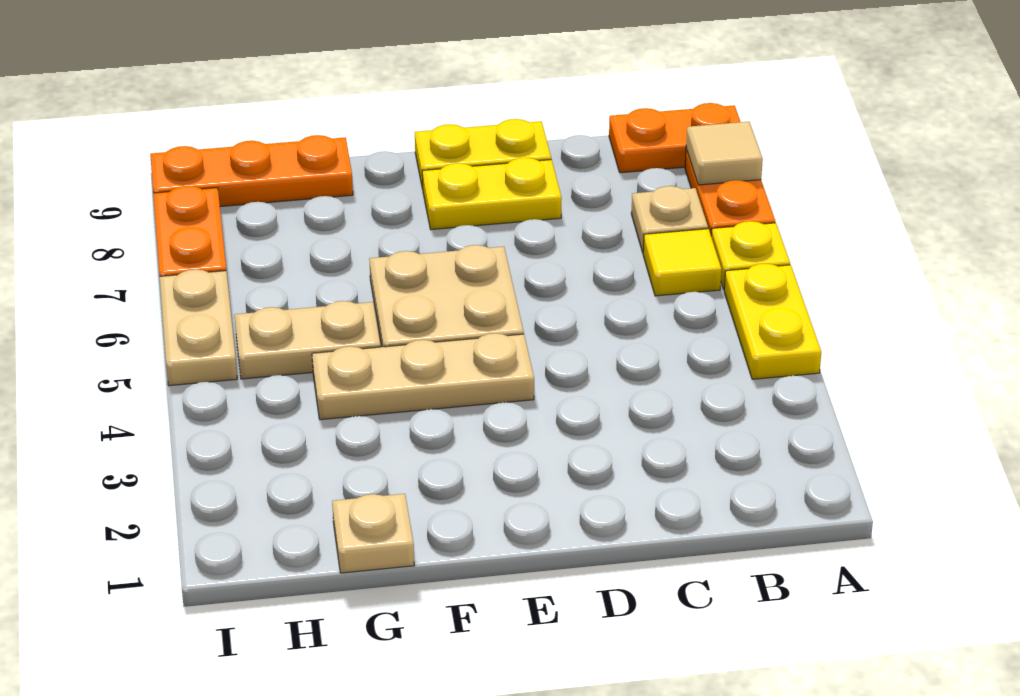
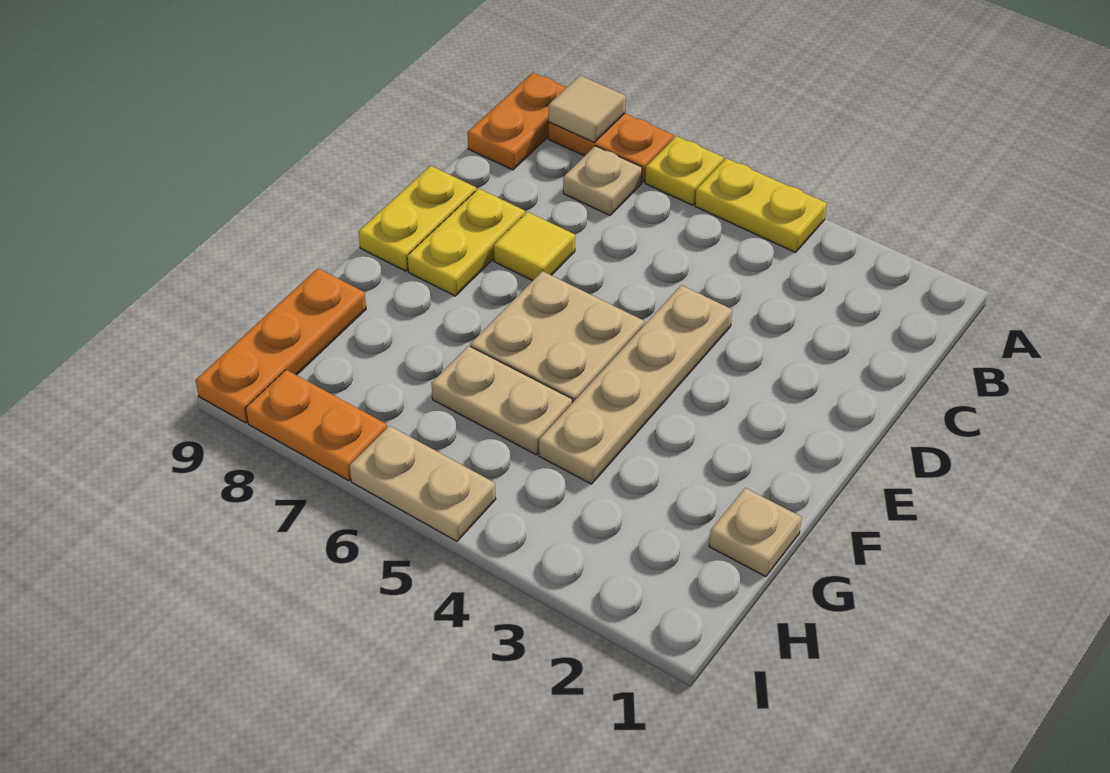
yellow tile B6 level 1 -> yellow tile D7 level 1
tan plate E4:G4 level 1 -> tan plate D4:G4 level 1
tan plate G5:H5 level 1 -> tan plate G5:G6 level 1

